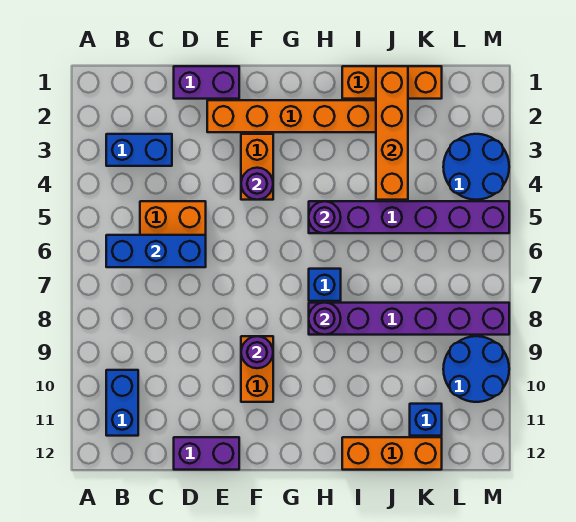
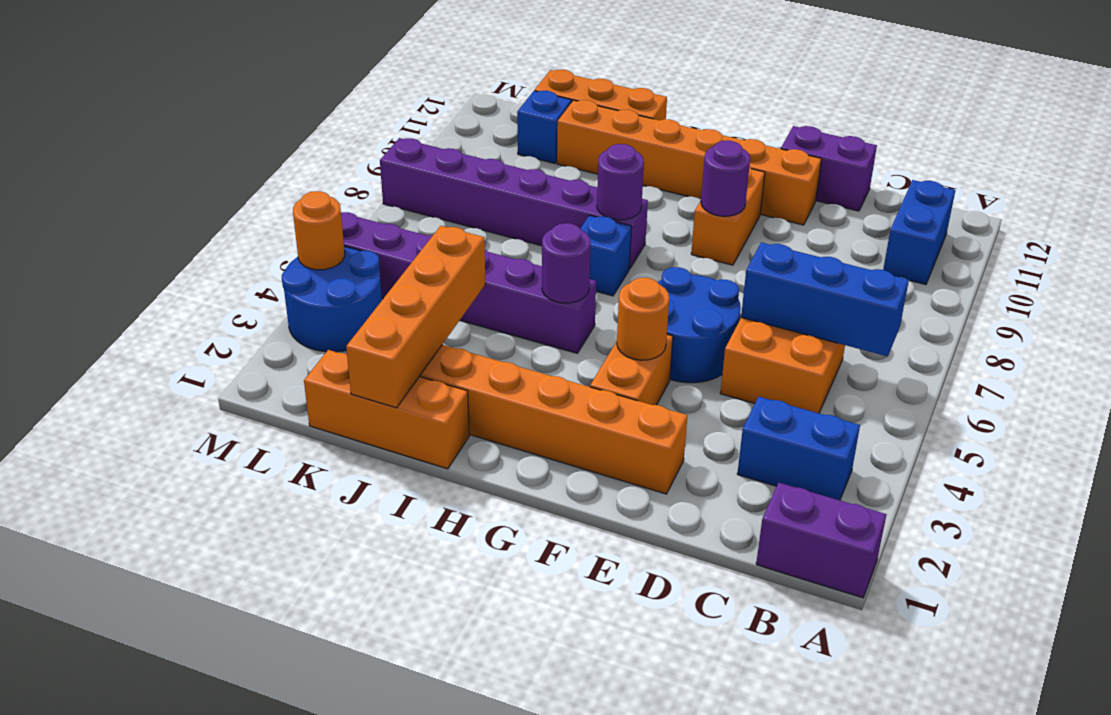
purple brick D1:E1 level 1 -> purple brick A1:B1 level 1
none -> orange brick E11:J11 level 1
purple round brick F4 level 2 -> orange round brick F4 level 2
blue round brick L9:M10 level 1 -> blue round brick E5:F6 level 1
none -> orange round brick M4 level 2

